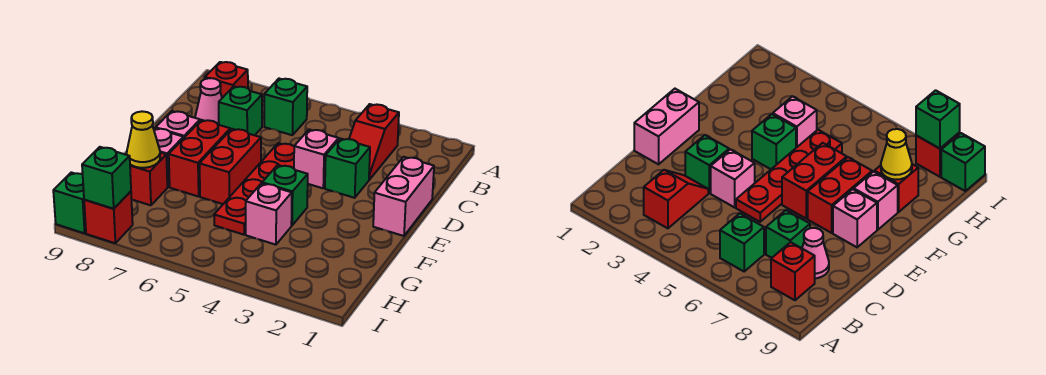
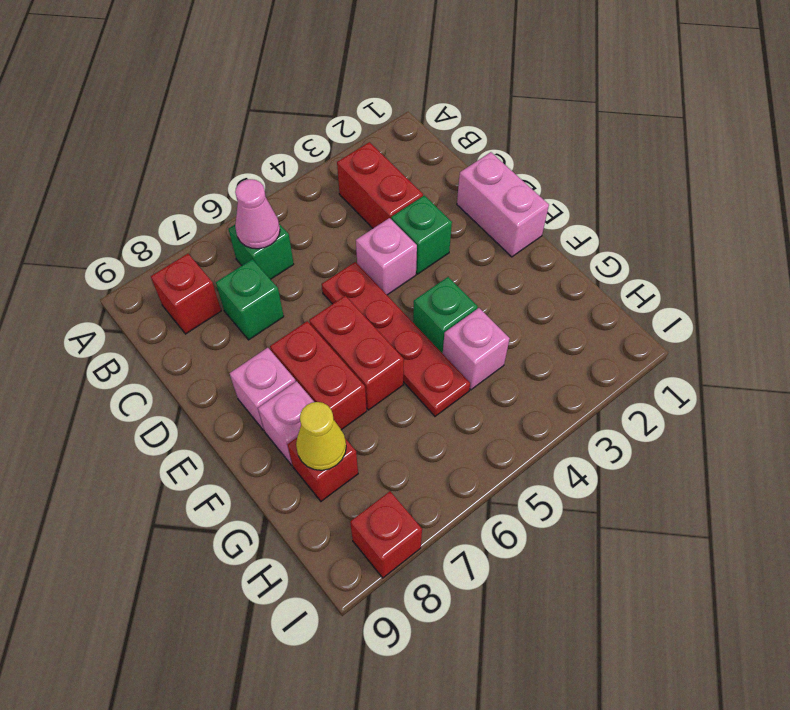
red slope B3:C3 level 1 top B -> red brick B3:C3 level 1
pink cone C8 level 1 -> pink cone B6 level 2
green brick I8 level 2 -> none
green brick I9 level 1 -> none

